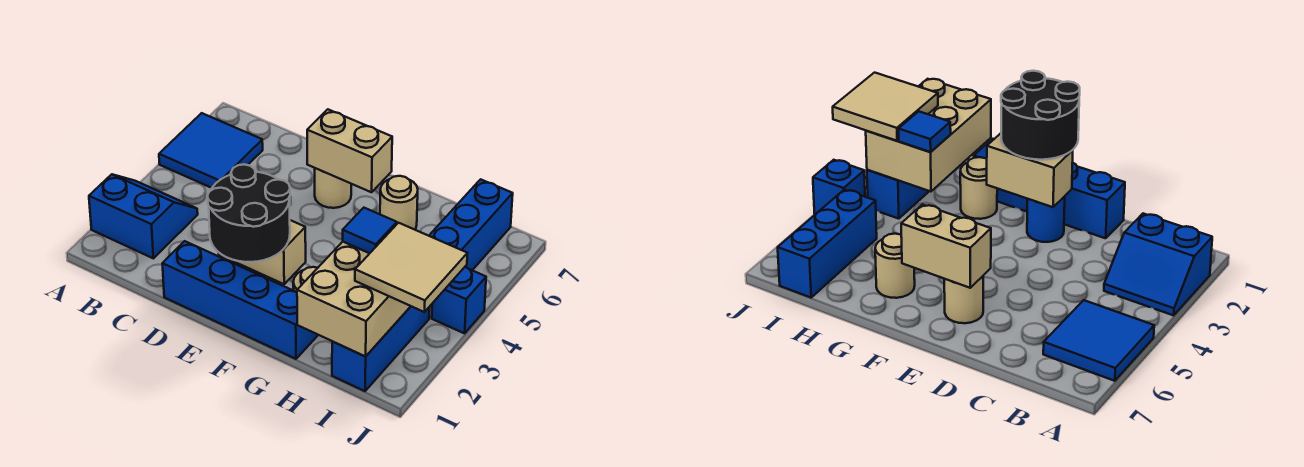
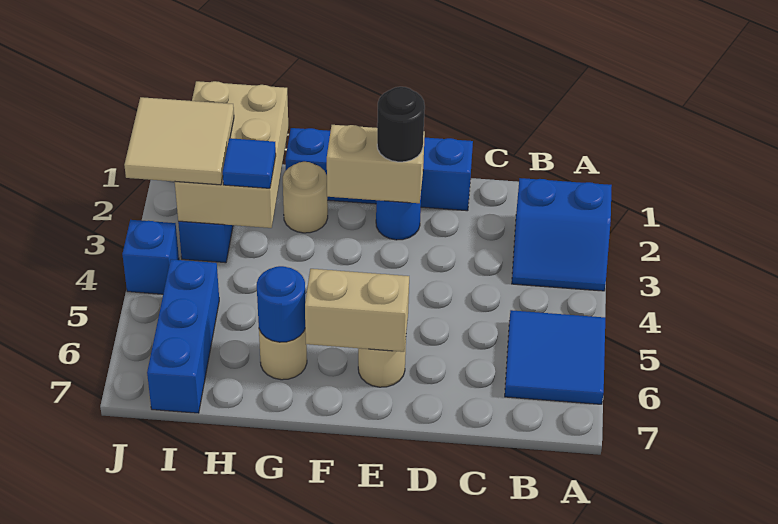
black round brick E1:F2 level 3 -> black round brick E2 level 3
none -> blue round brick G6 level 2

